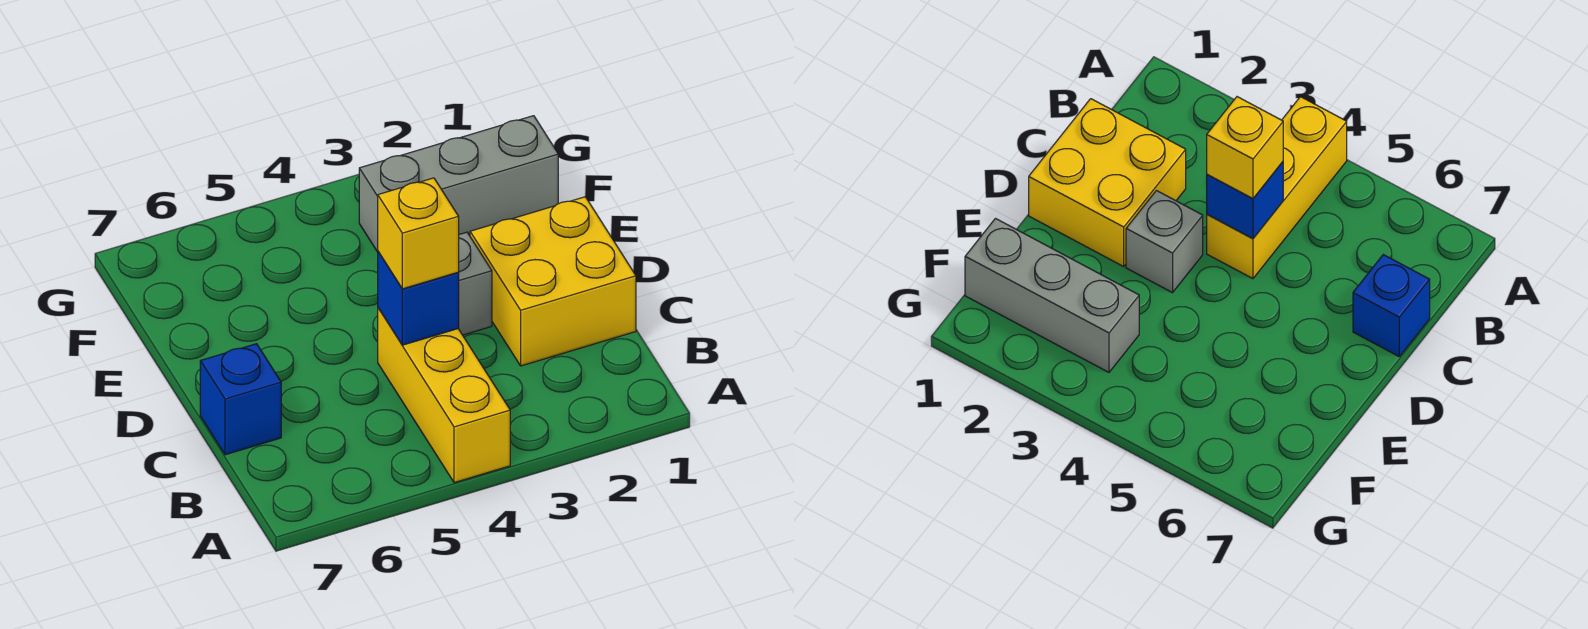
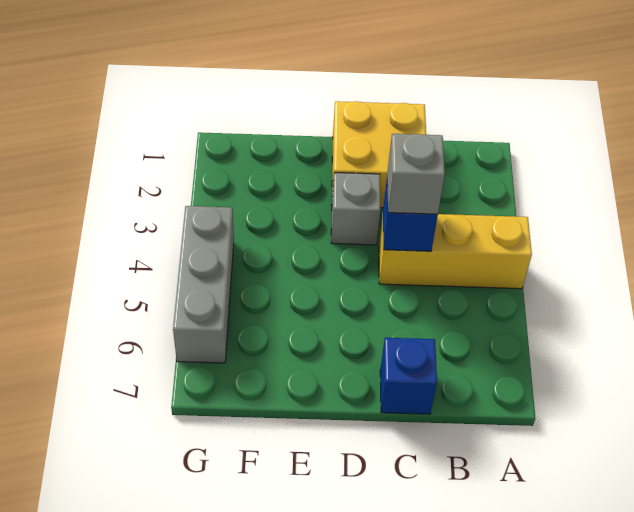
yellow brick C4 level 3 -> grey brick C4 level 3
grey brick F1:F3 level 1 -> grey brick G4:G6 level 1

